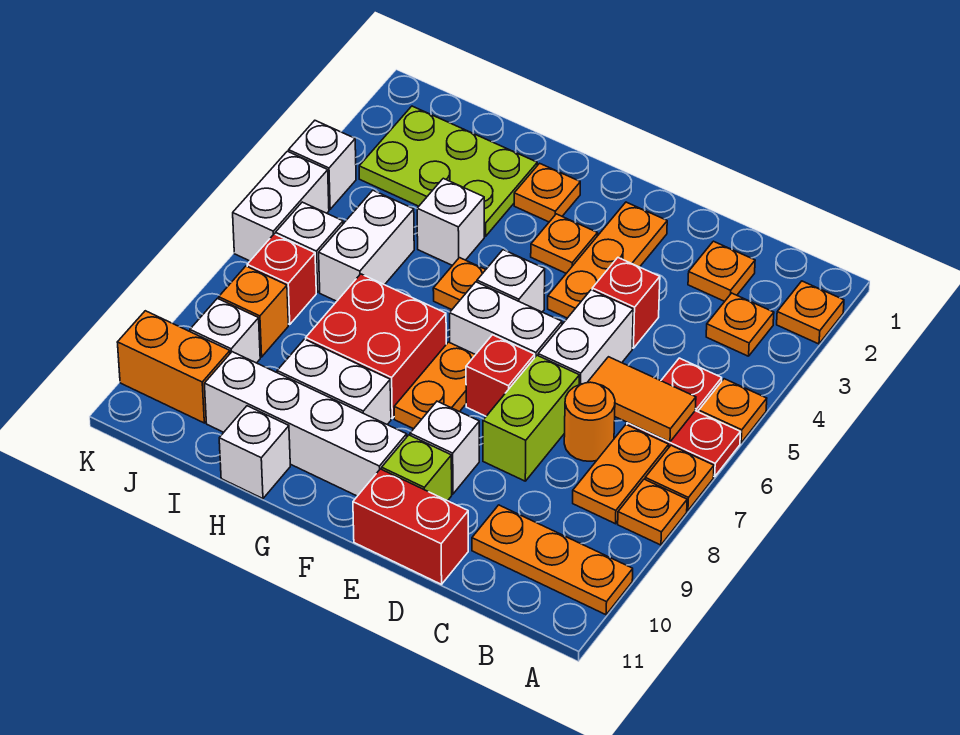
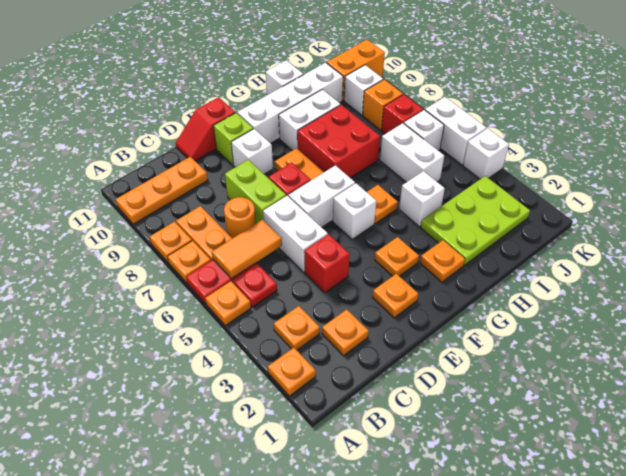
red brick D11:E11 level 1 -> red slope D11:E11 level 1 top E
orange plate E2:E4 level 1 -> orange plate E2 level 1

